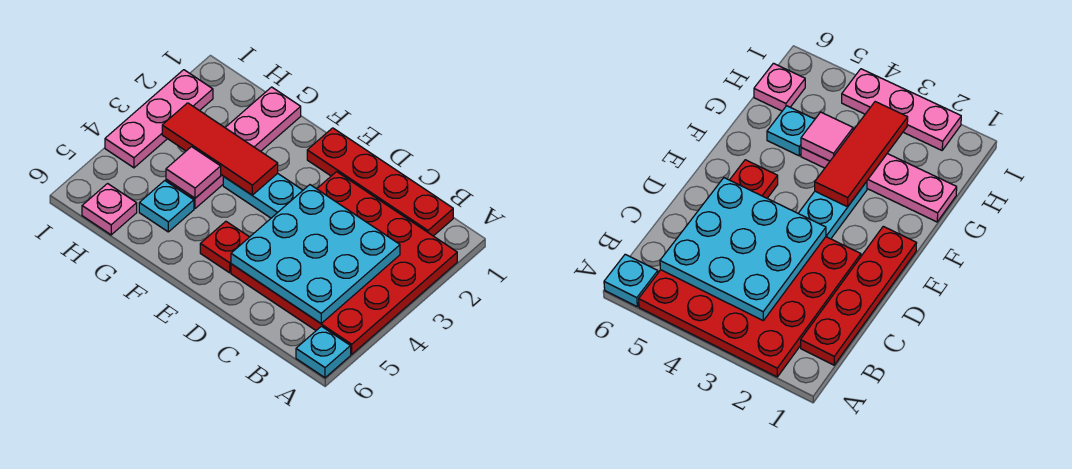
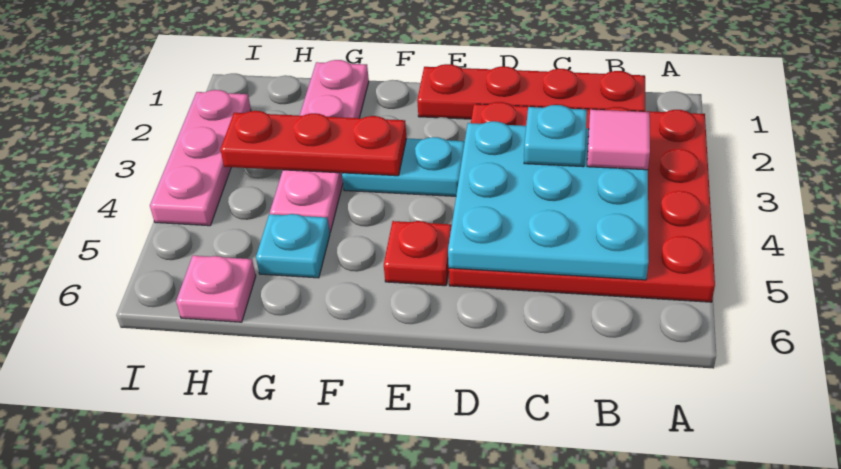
cyan plate A6 level 1 -> cyan plate C3 level 3
red tile F3:H3 level 2 -> red plate F3:H3 level 2
pink tile G4 level 2 -> pink tile B3 level 3

